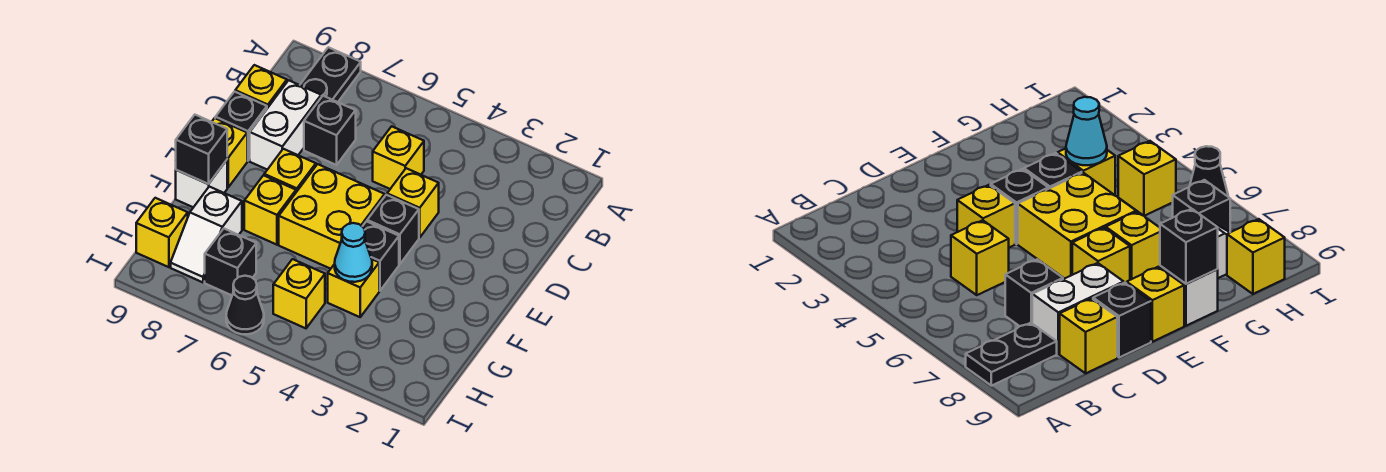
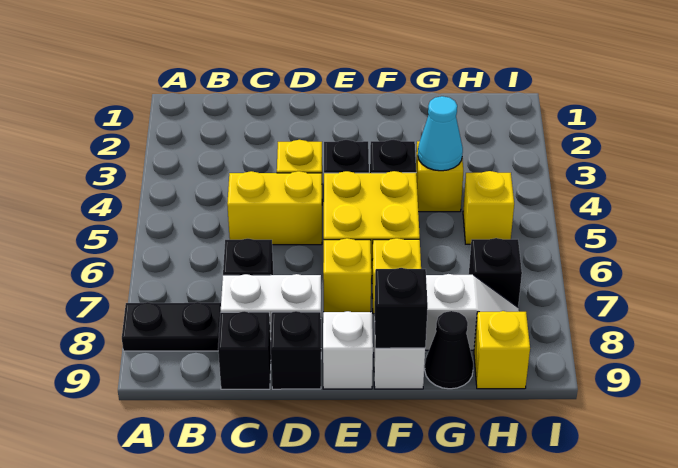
yellow brick C5 level 1 -> yellow brick C5:D5 level 1
yellow brick C9 level 1 -> black brick C9 level 1
yellow brick E9 level 1 -> white brick E9 level 1
black cone I6 level 1 -> black cone G9 level 1

